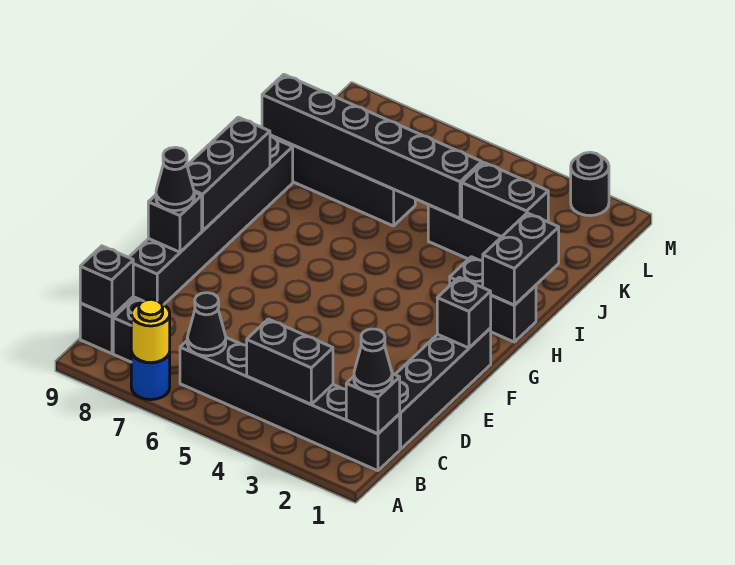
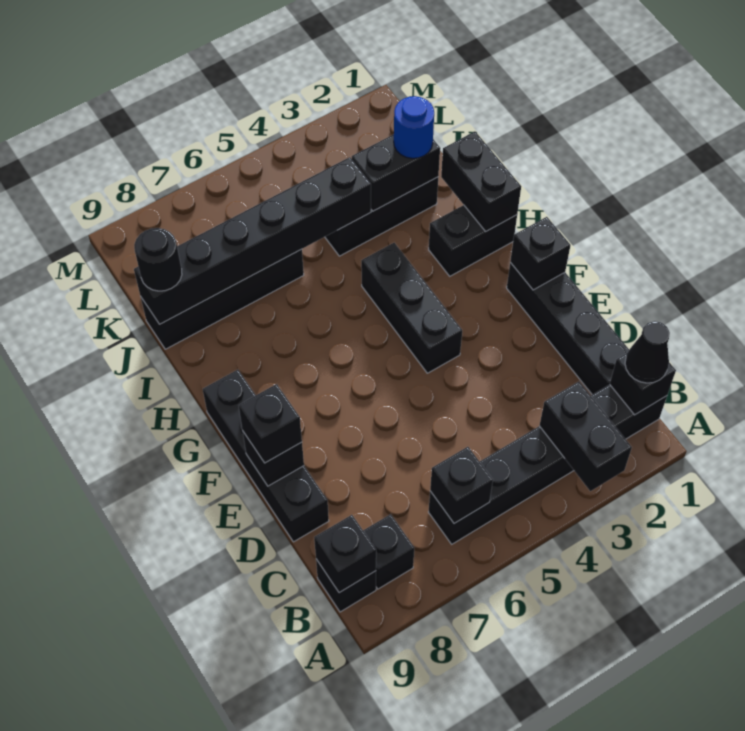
blue round brick A7 level 1 -> blue round brick J2 level 3
yellow round brick A7 level 2 -> none
black brick B3:B4 level 2 -> black brick A3:B3 level 2
black cone B6 level 2 -> black brick B6 level 2
black brick D9:I9 level 1 -> black brick D9:G9 level 1
black cone E9 level 3 -> black brick E9 level 3
black brick F9:H9 level 2 -> black brick F4:H4 level 1
black round brick M2 level 1 -> black round brick J9 level 3

